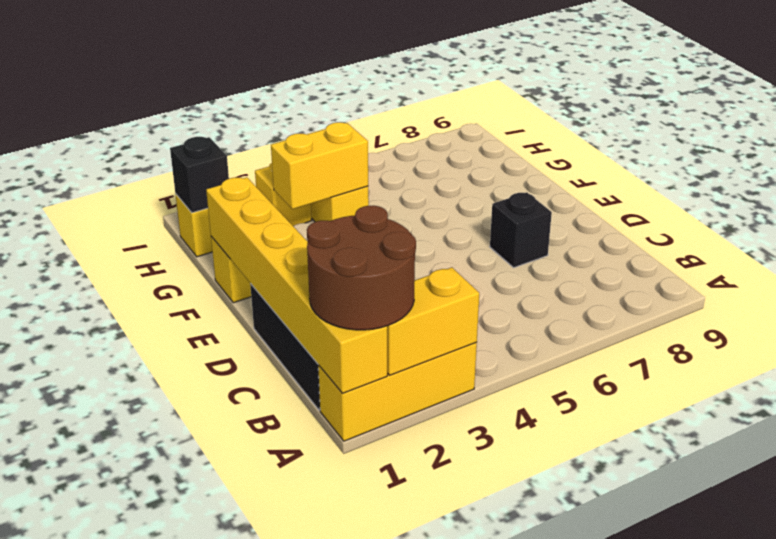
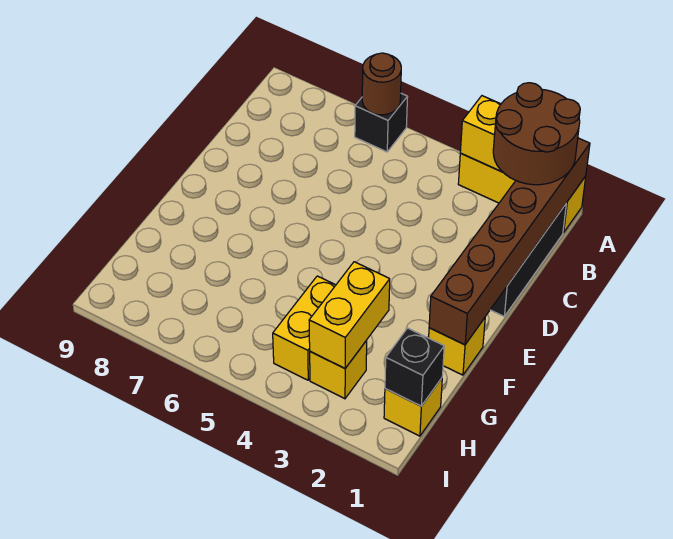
yellow brick A1:F1 level 2 -> brown brick A1:F1 level 2
none -> brown round brick A6 level 2
black brick D7 level 1 -> black brick A6 level 1
yellow brick G3:G4 level 2 -> yellow brick G3:H3 level 2

